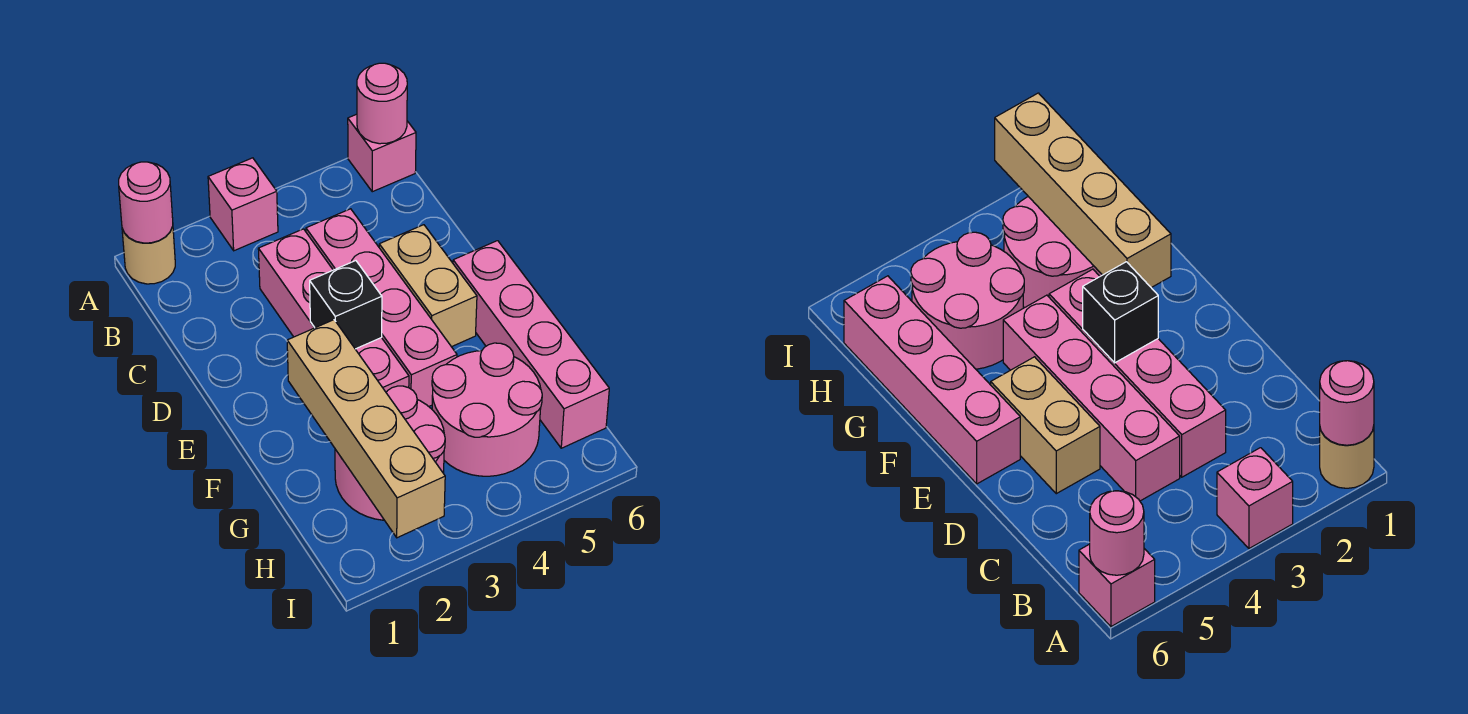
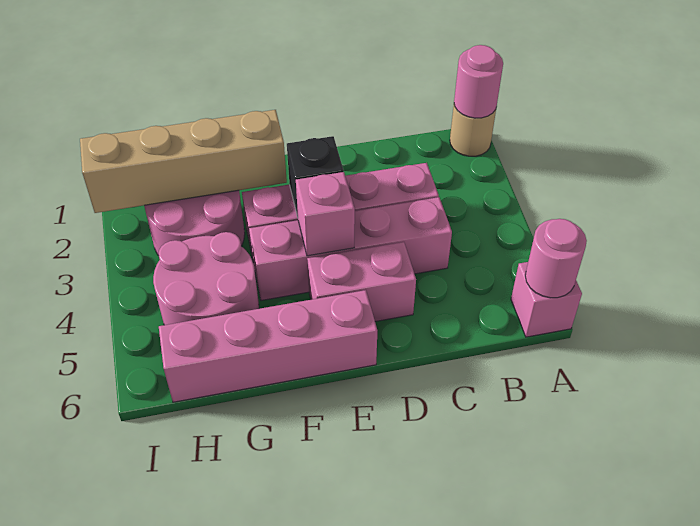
pink brick A3 level 1 -> pink brick E4 level 2
tan brick D5:E5 level 1 -> pink brick D5:E5 level 1

